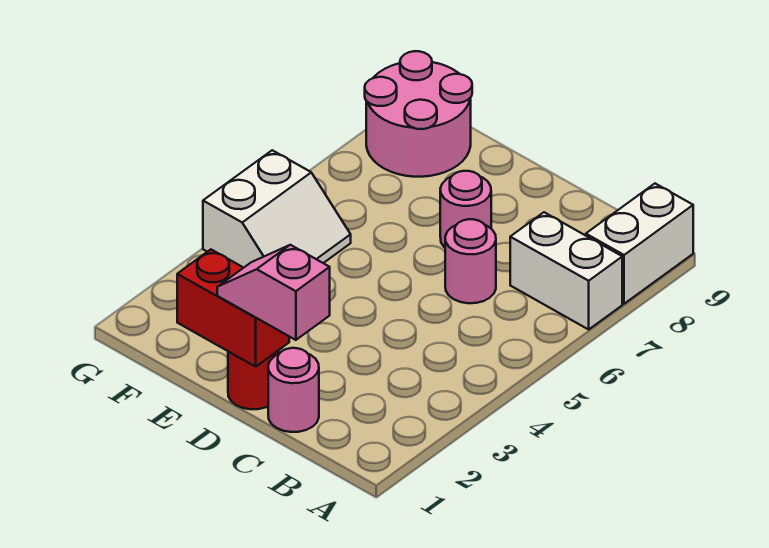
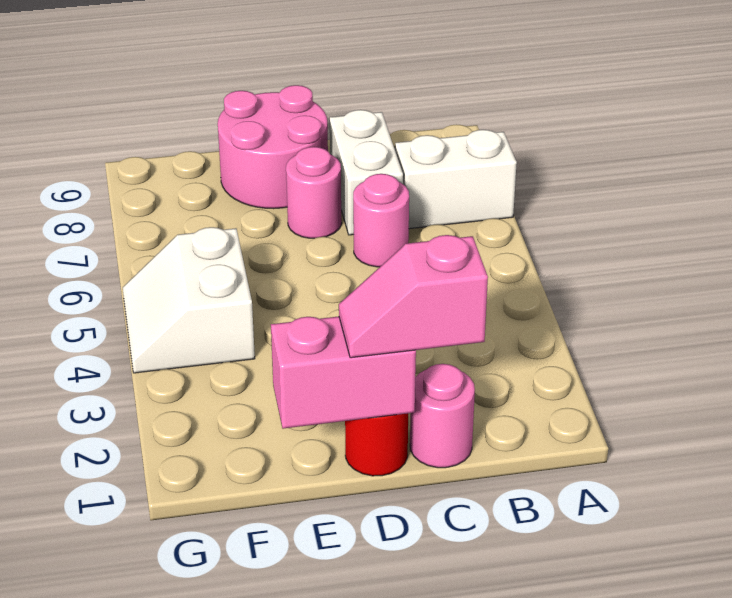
white brick A8:A9 level 1 -> white brick C7:C8 level 1
red brick D1:E1 level 2 -> pink brick D1:E1 level 2
white slope F4:G5 level 1 top G -> white slope F4:G5 level 1 top F
pink round brick F8:G9 level 1 -> pink round brick D8:E9 level 1

